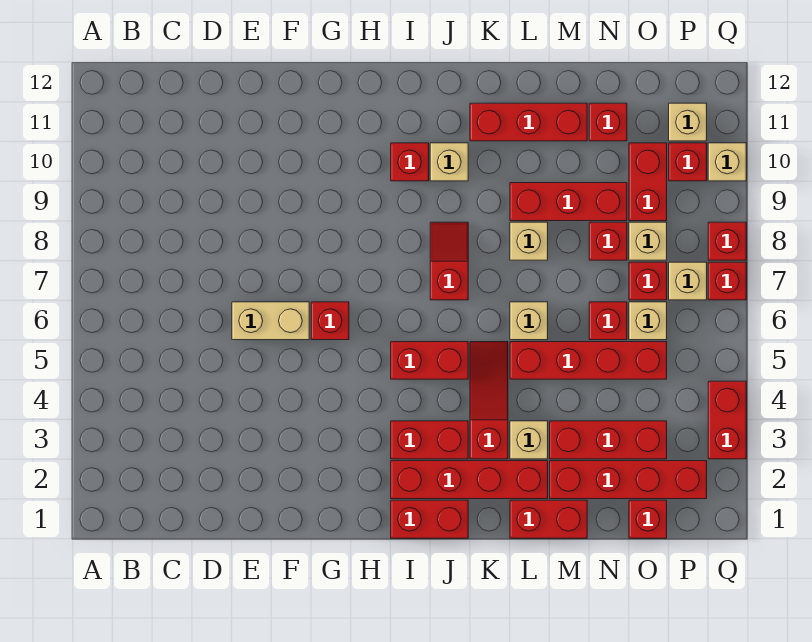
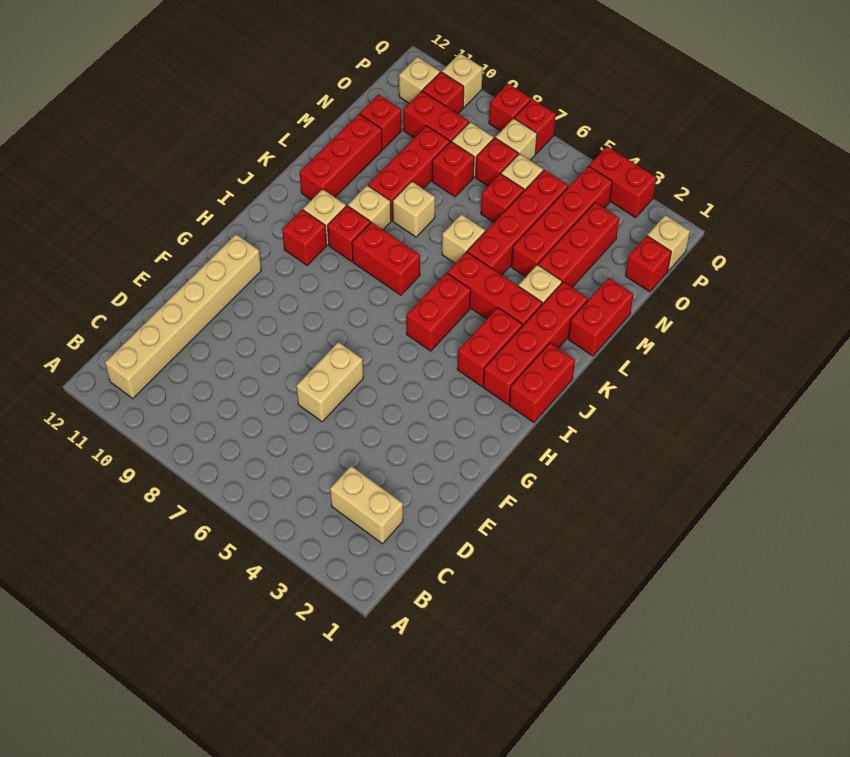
none -> tan brick B11:G11 level 1
none -> tan brick C2:C3 level 1
red brick G6 level 1 -> red brick J9 level 1
red slope J7:J8 level 1 top 7 -> red brick J7:J8 level 1
red slope K3:K5 level 1 top 3 -> red brick K3:K5 level 1
none -> tan brick K9 level 1
red brick M2:P2 level 1 -> red brick M4:P4 level 1
none -> tan brick P1 level 1

